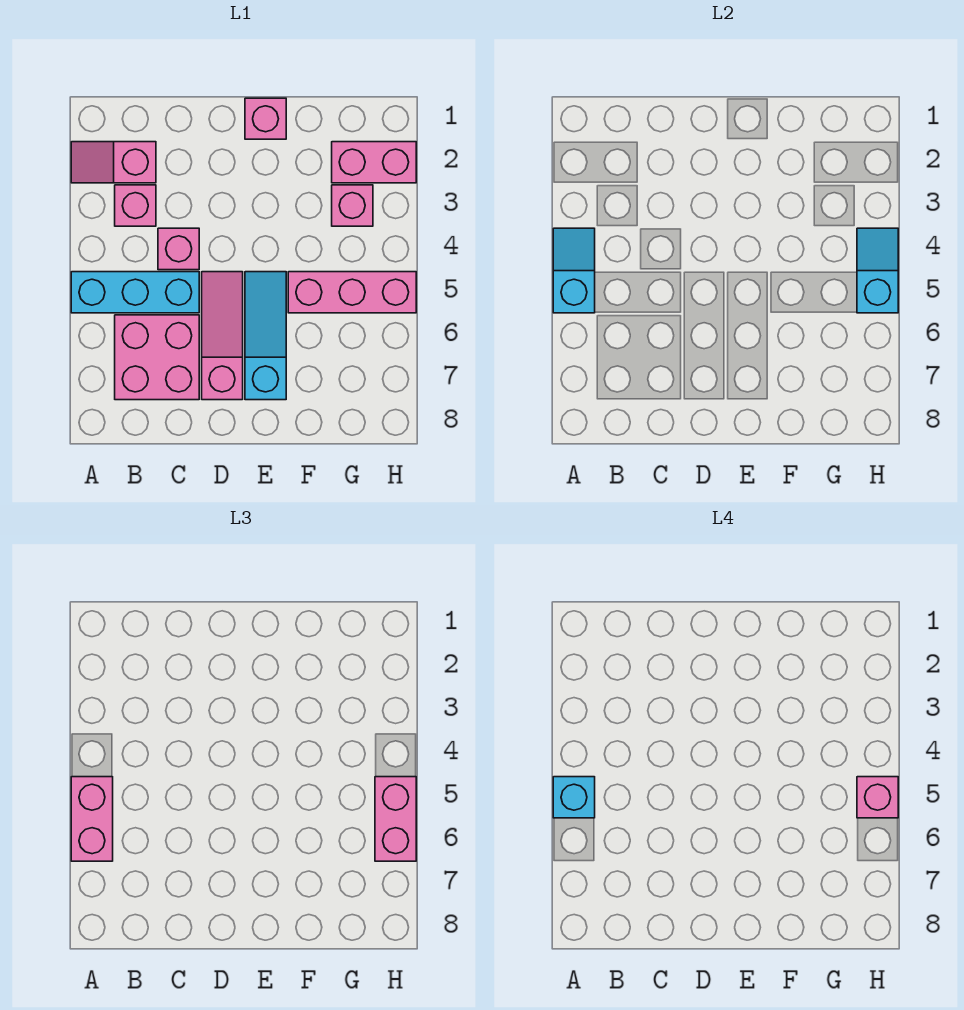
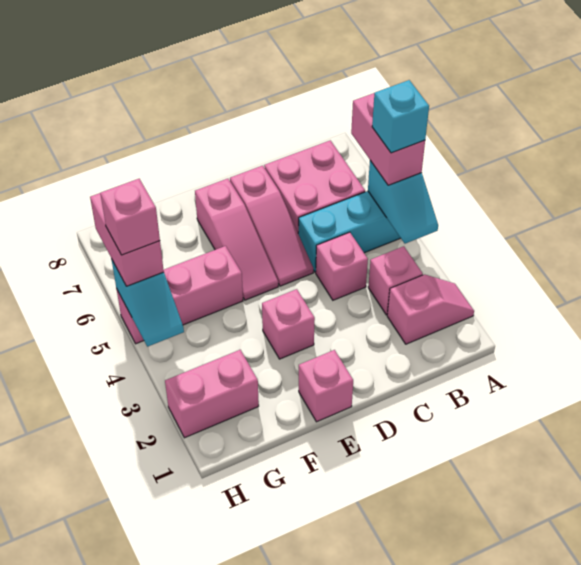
cyan slope E5:E7 level 1 top 7 -> pink slope E5:E7 level 1 top 7
pink brick G3 level 1 -> pink brick E3 level 1

